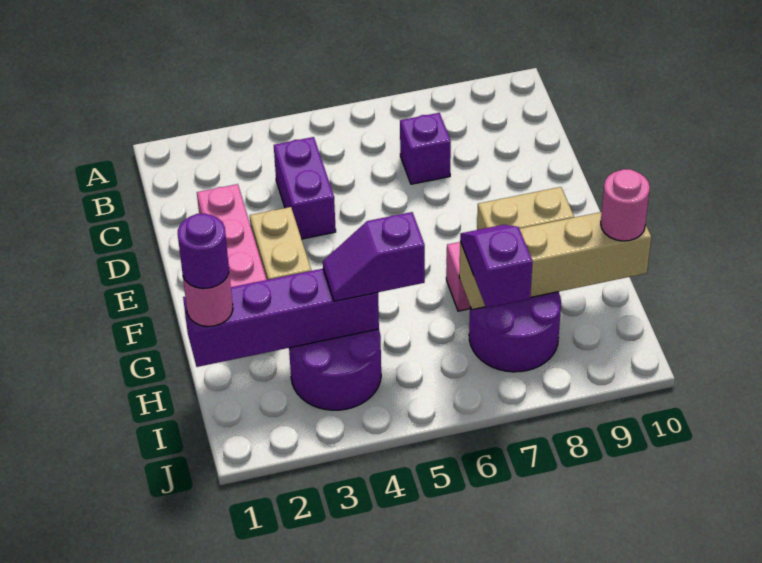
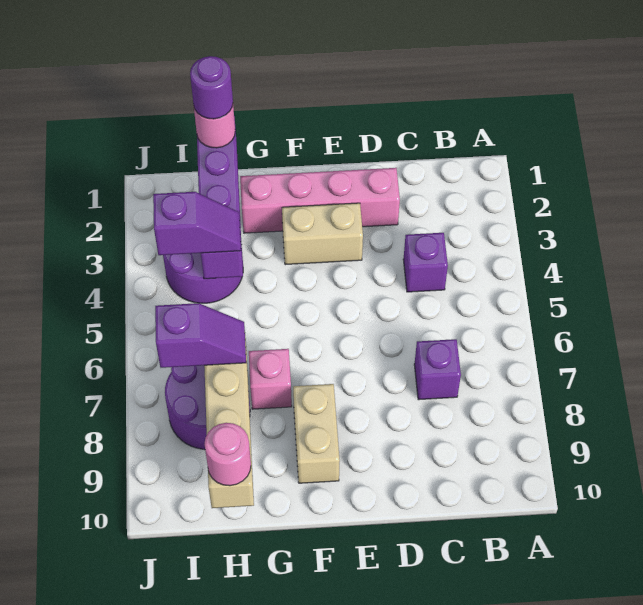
purple brick C4:D4 level 1 -> purple brick C4 level 1
purple slope H4:H5 level 3 top 5 -> purple slope H4:I4 level 3 top I

